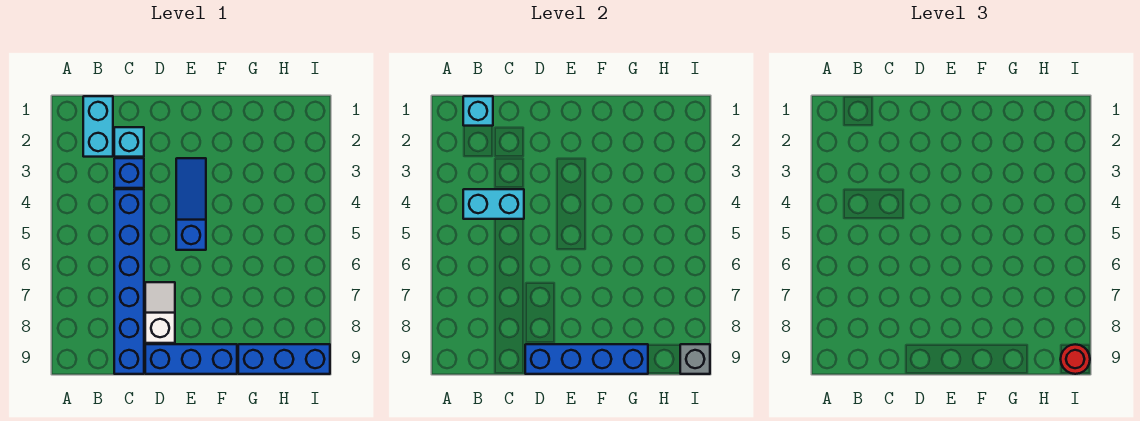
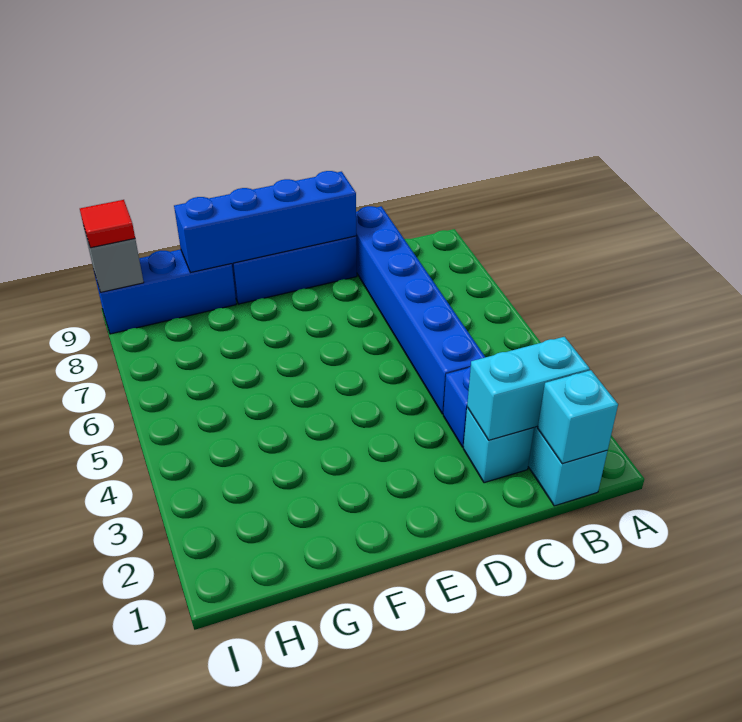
cyan brick B4:C4 level 2 -> cyan brick B2:C2 level 2
white slope D7:D8 level 1 top 8 -> none
blue slope E3:E5 level 1 top 5 -> none
red round brick I9 level 3 -> red tile I9 level 3

